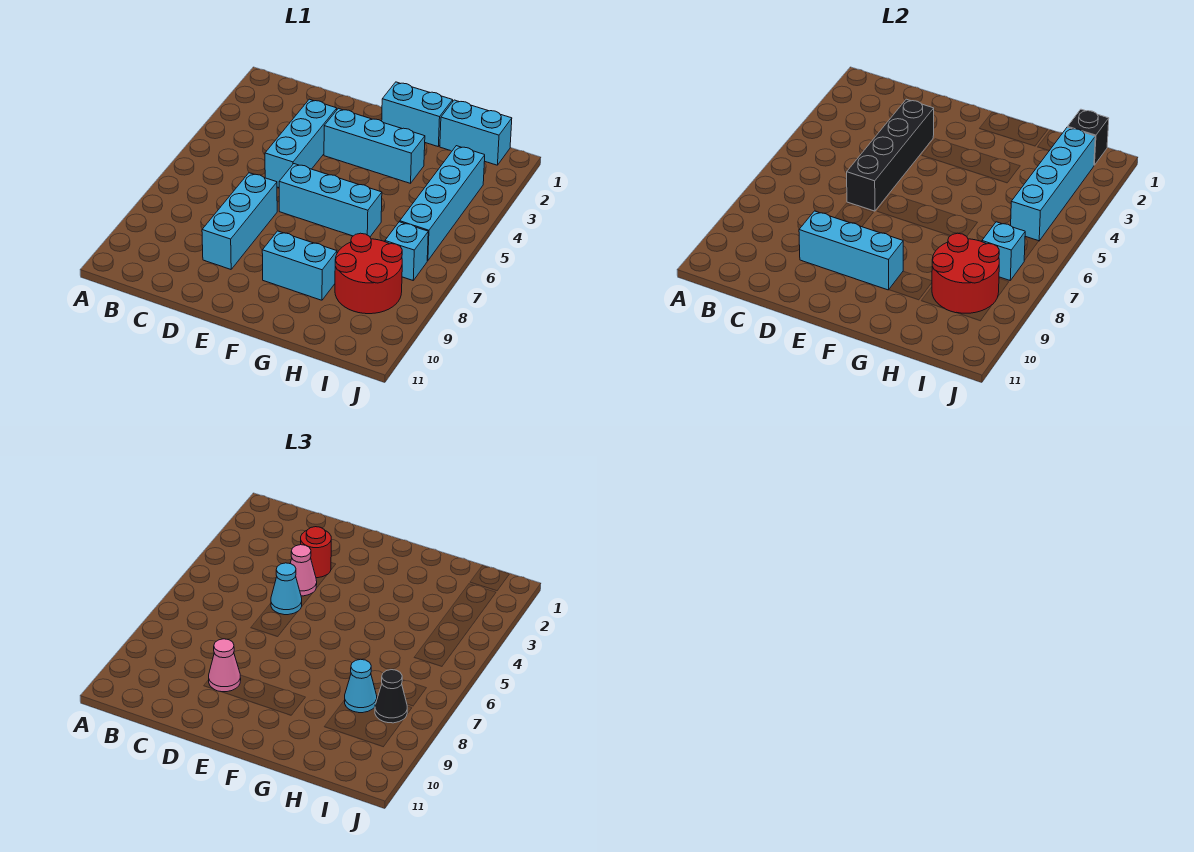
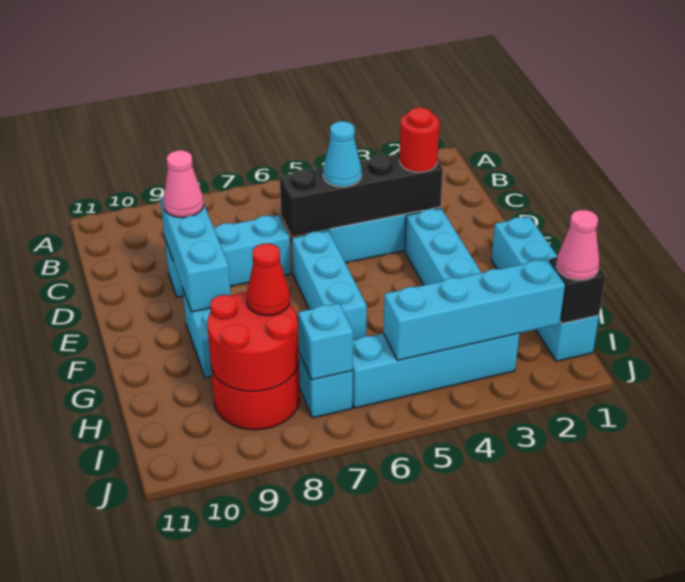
pink cone D4 level 3 -> pink cone I1 level 3
cyan cone H8 level 3 -> red cone H8 level 3
black cone I8 level 3 -> none

